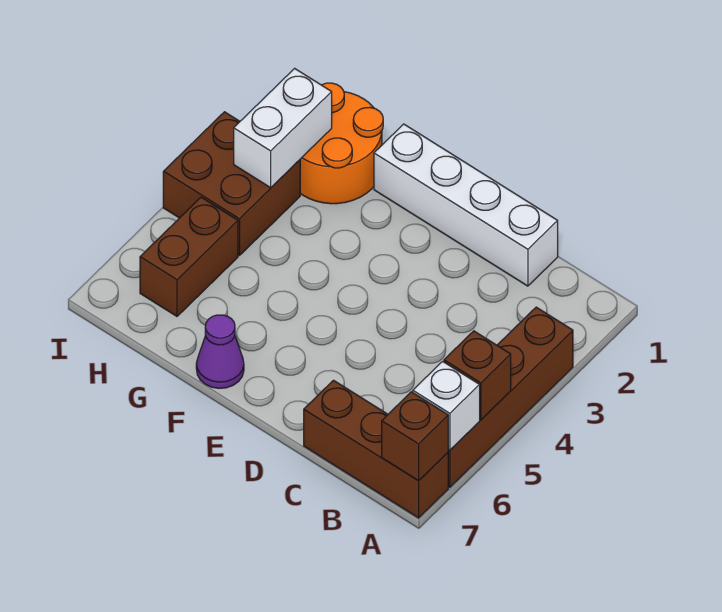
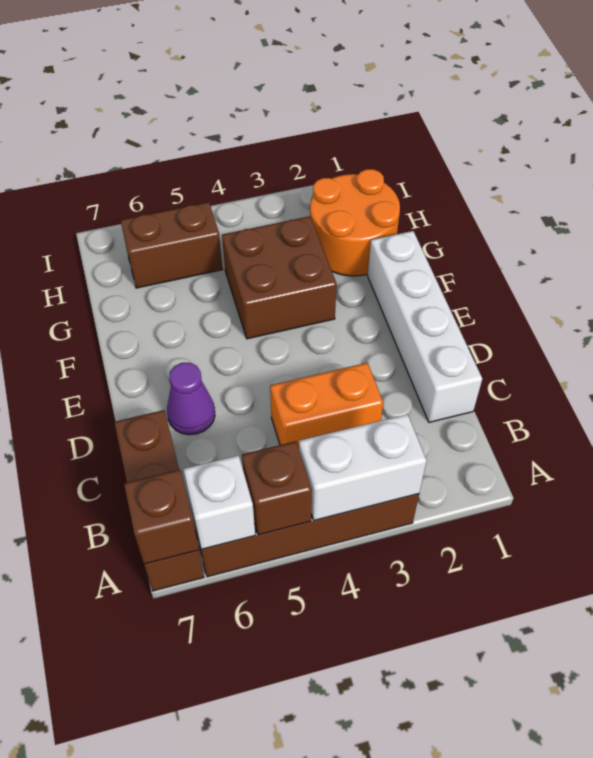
none -> orange brick C3:C4 level 1
purple cone F7 level 1 -> purple cone D6 level 1
white brick H2:H3 level 2 -> white brick A3:A4 level 2
brown brick H3:I4 level 1 -> brown brick F3:G4 level 1

